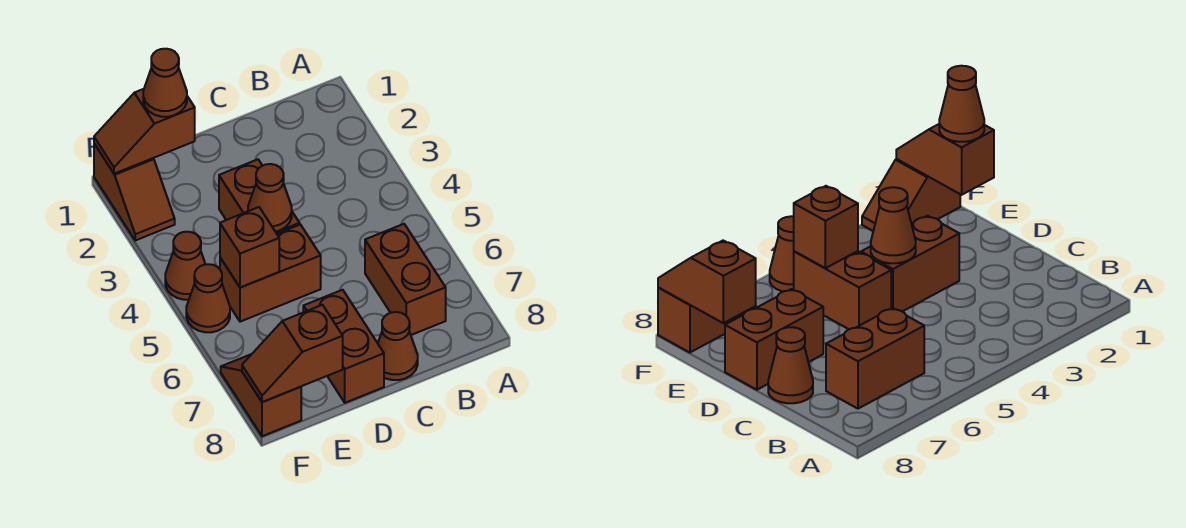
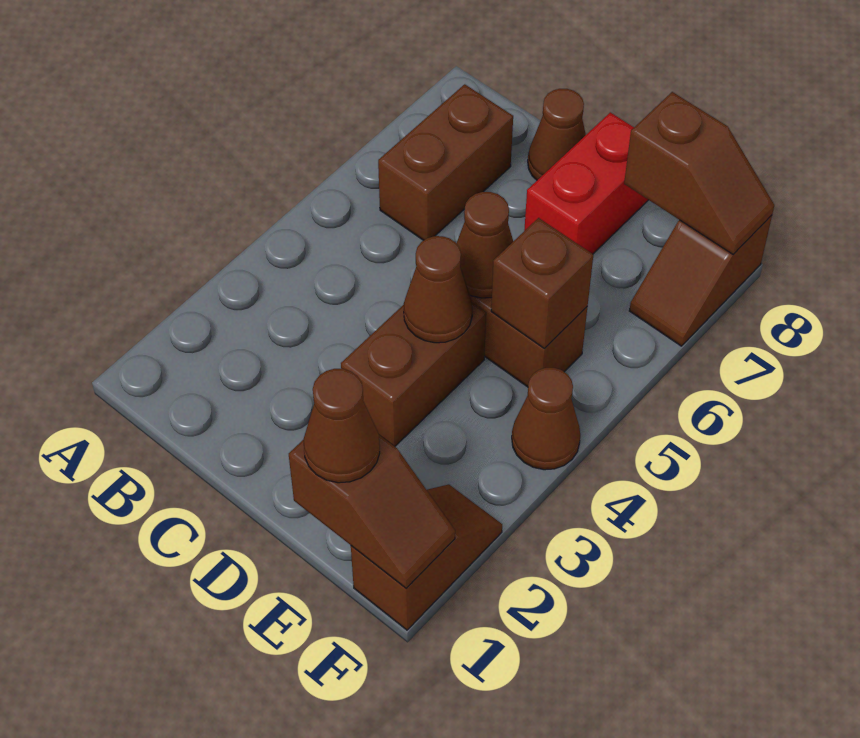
brown brick D7:D8 level 1 -> red brick D7:D8 level 1
brown cone F5 level 1 -> brown cone D5 level 2

